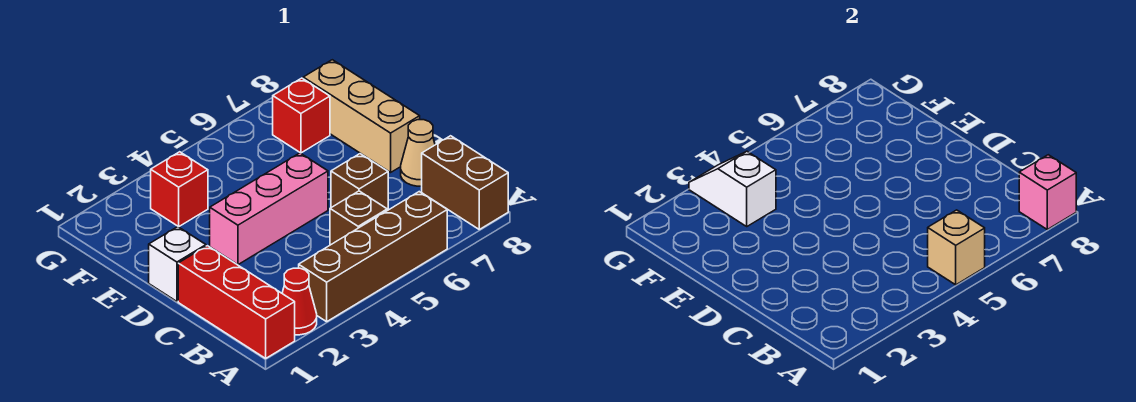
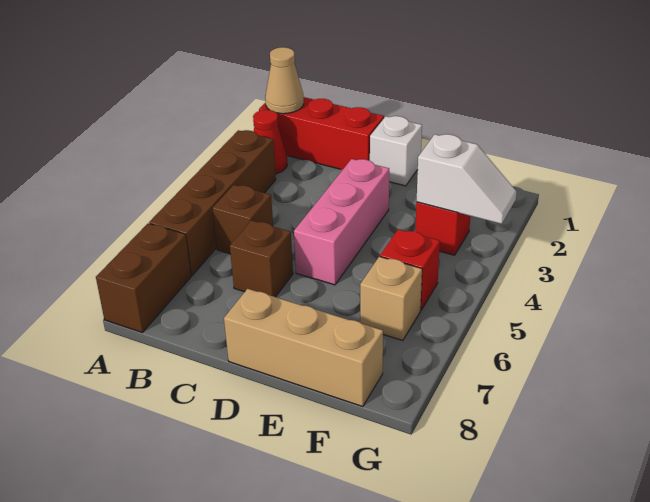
tan brick A5 level 2 -> tan brick F6 level 1
brown brick A8:B8 level 1 -> brown brick A7:A8 level 1
pink brick A8 level 2 -> none
tan cone C8 level 1 -> tan cone A1 level 2
red brick F7 level 1 -> red brick F5 level 1

